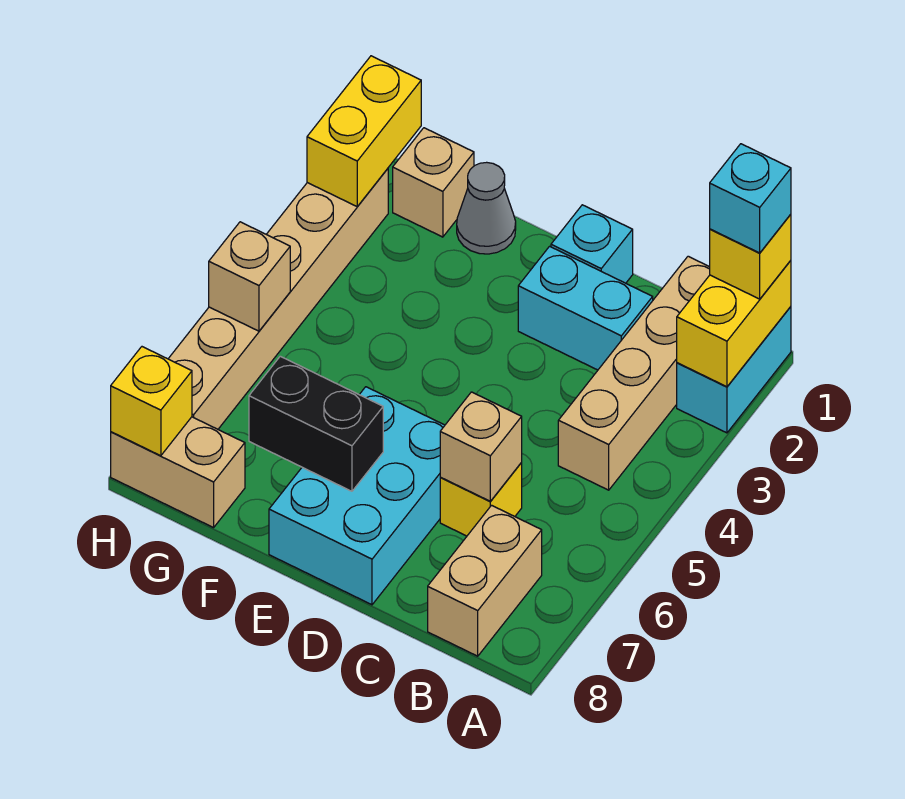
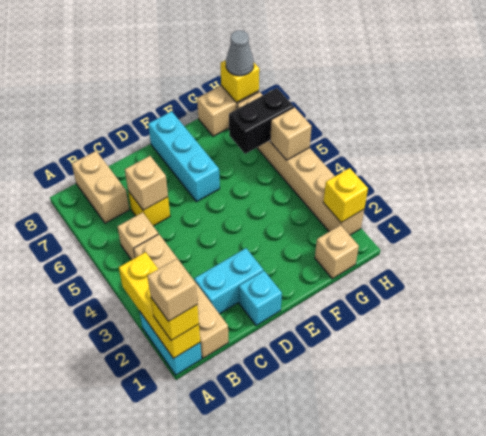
yellow brick A1:A2 level 2 -> yellow brick A1:A3 level 2
cyan brick A1 level 4 -> tan brick A1 level 4
none -> tan brick B5 level 1
cyan brick D6:E8 level 1 -> cyan brick E6:E8 level 1
black brick E7:F7 level 2 -> black brick G6:H6 level 2
grey cone F1 level 1 -> grey cone H8 level 3
yellow brick H1:H2 level 2 -> yellow brick H2 level 2

